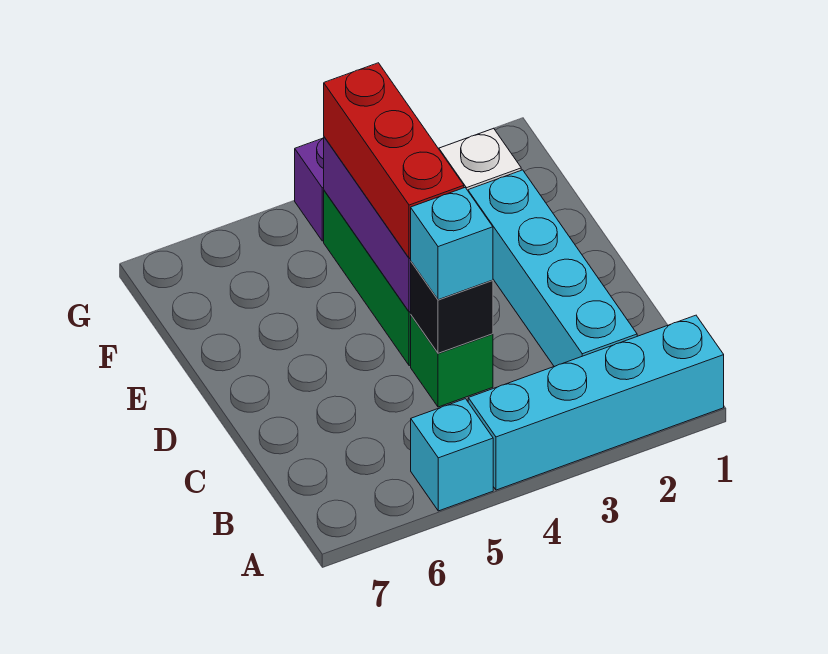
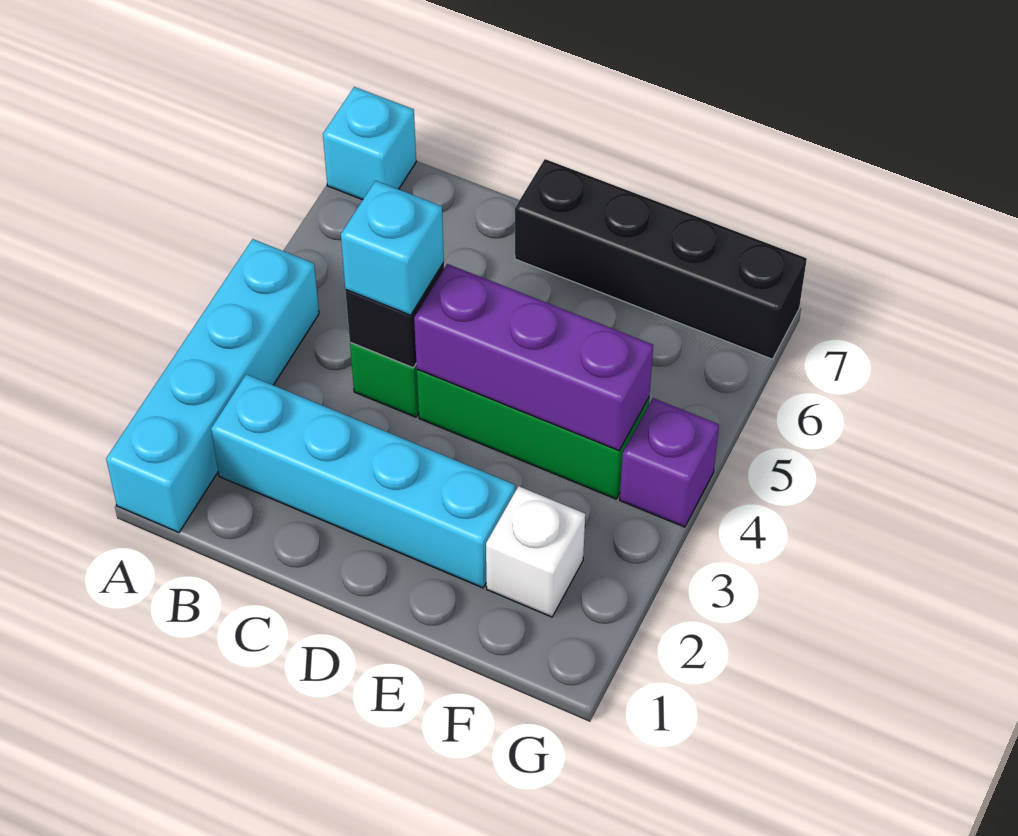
cyan brick A5 level 1 -> cyan brick A7 level 1
red brick D4:F4 level 3 -> none
none -> black brick D7:G7 level 1

